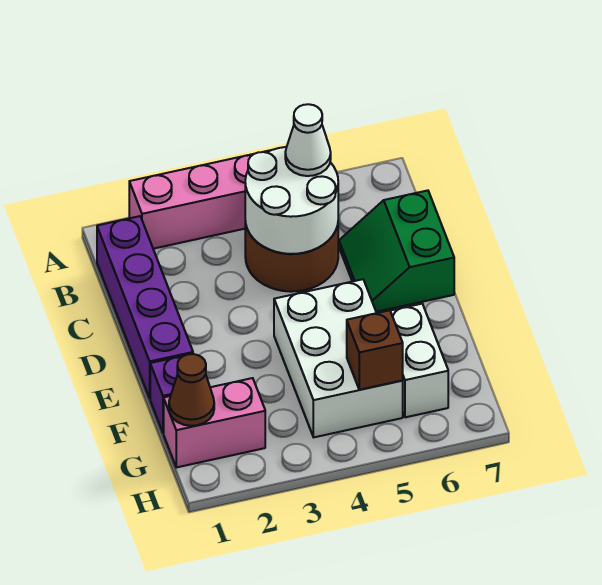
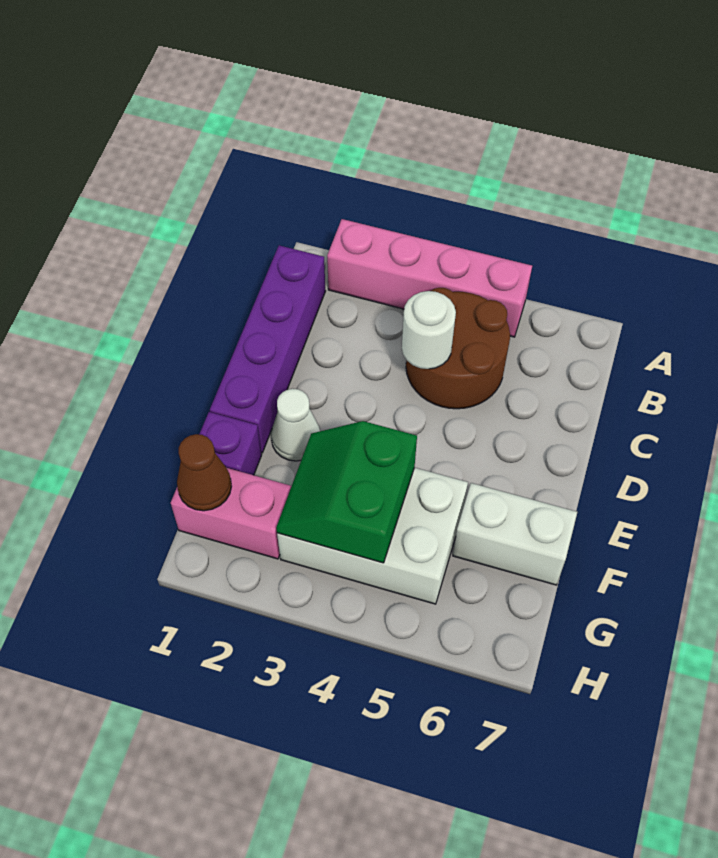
white round brick B4:C5 level 2 -> white round brick C4 level 2
white cone B5 level 3 -> white cone E2 level 1
green slope C6:D7 level 1 top 7 -> green slope F3:G4 level 2 top 4
white brick E4:G5 level 1 -> white brick F3:G5 level 1
white brick F6:G6 level 1 -> white brick F6:F7 level 1
brown brick G5 level 2 -> none

